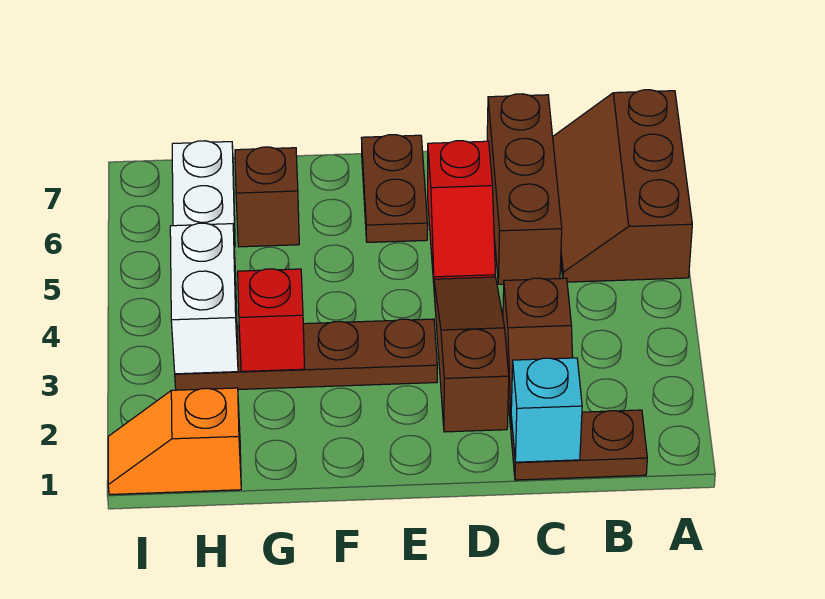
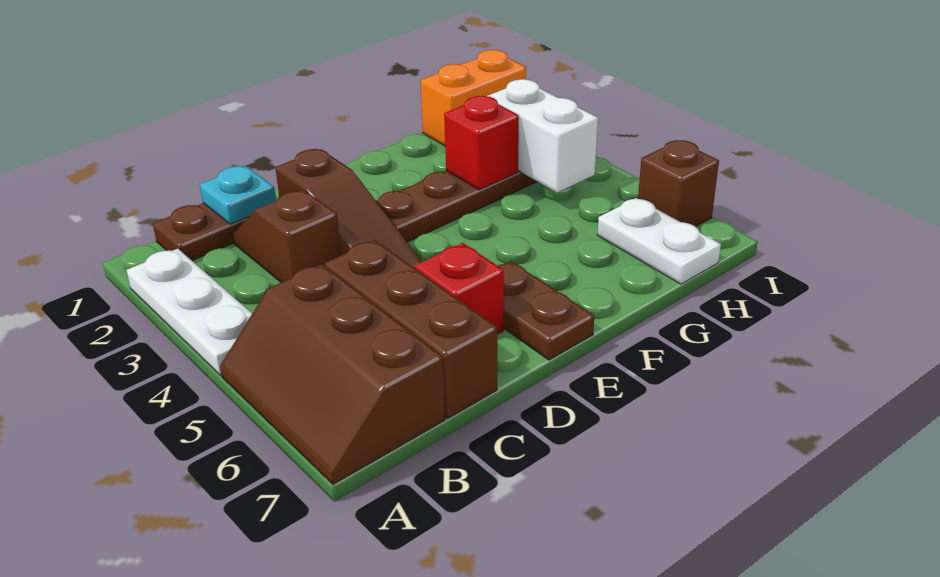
none -> white plate A2:A4 level 1
brown slope A5:B7 level 1 top A -> brown slope A5:B7 level 1 top B
cyan brick C1 level 2 -> cyan plate C1 level 2
brown brick G6 level 1 -> brown brick I6 level 1
orange slope H1:I1 level 1 top H -> orange brick H1:I1 level 1

